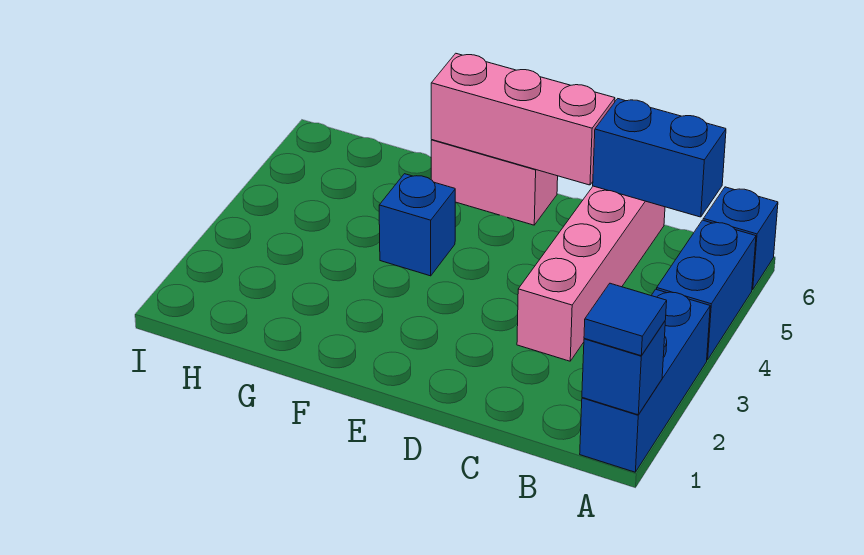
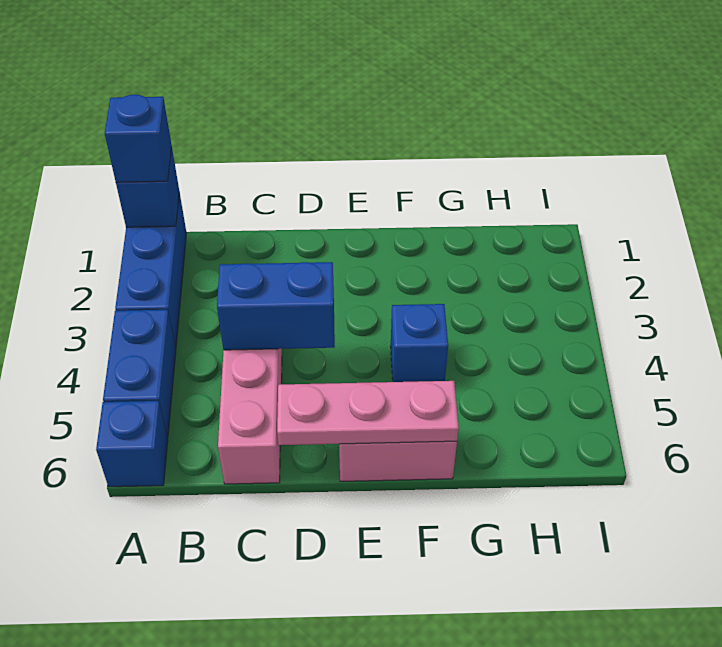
blue tile A1 level 3 -> blue brick A1 level 3
blue brick B6:C6 level 2 -> blue brick C4:D4 level 2
pink brick D6:F6 level 2 -> pink plate D6:F6 level 2

